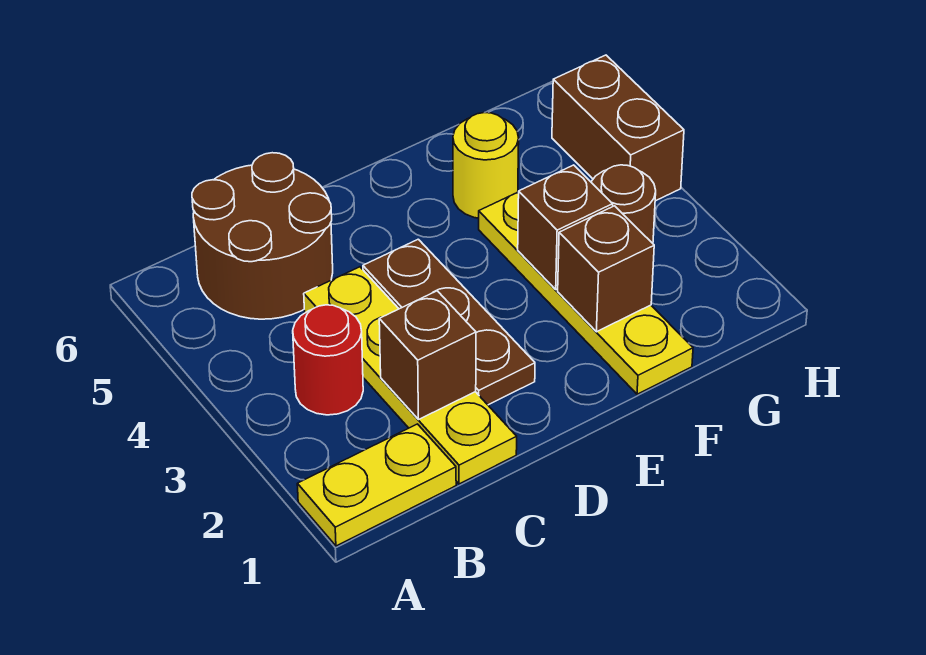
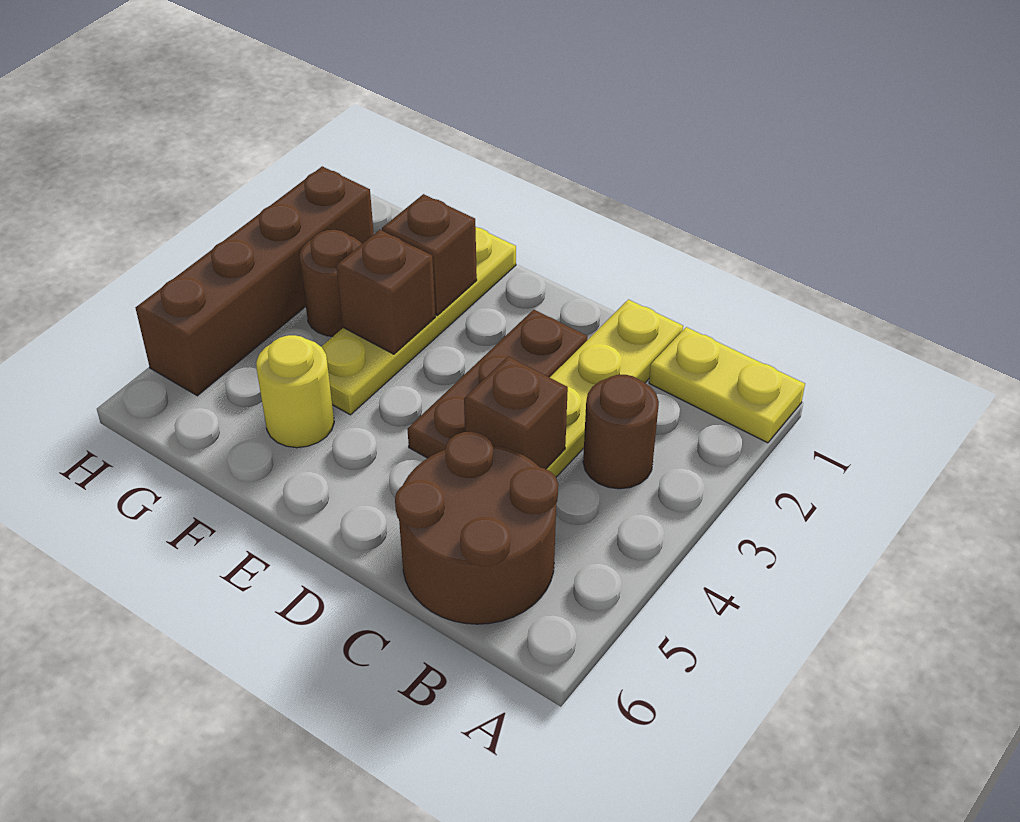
red round brick B3 level 1 -> brown round brick B3 level 1
brown brick C2 level 2 -> brown brick C4 level 2
brown brick H4:H5 level 1 -> brown brick H2:H5 level 1

